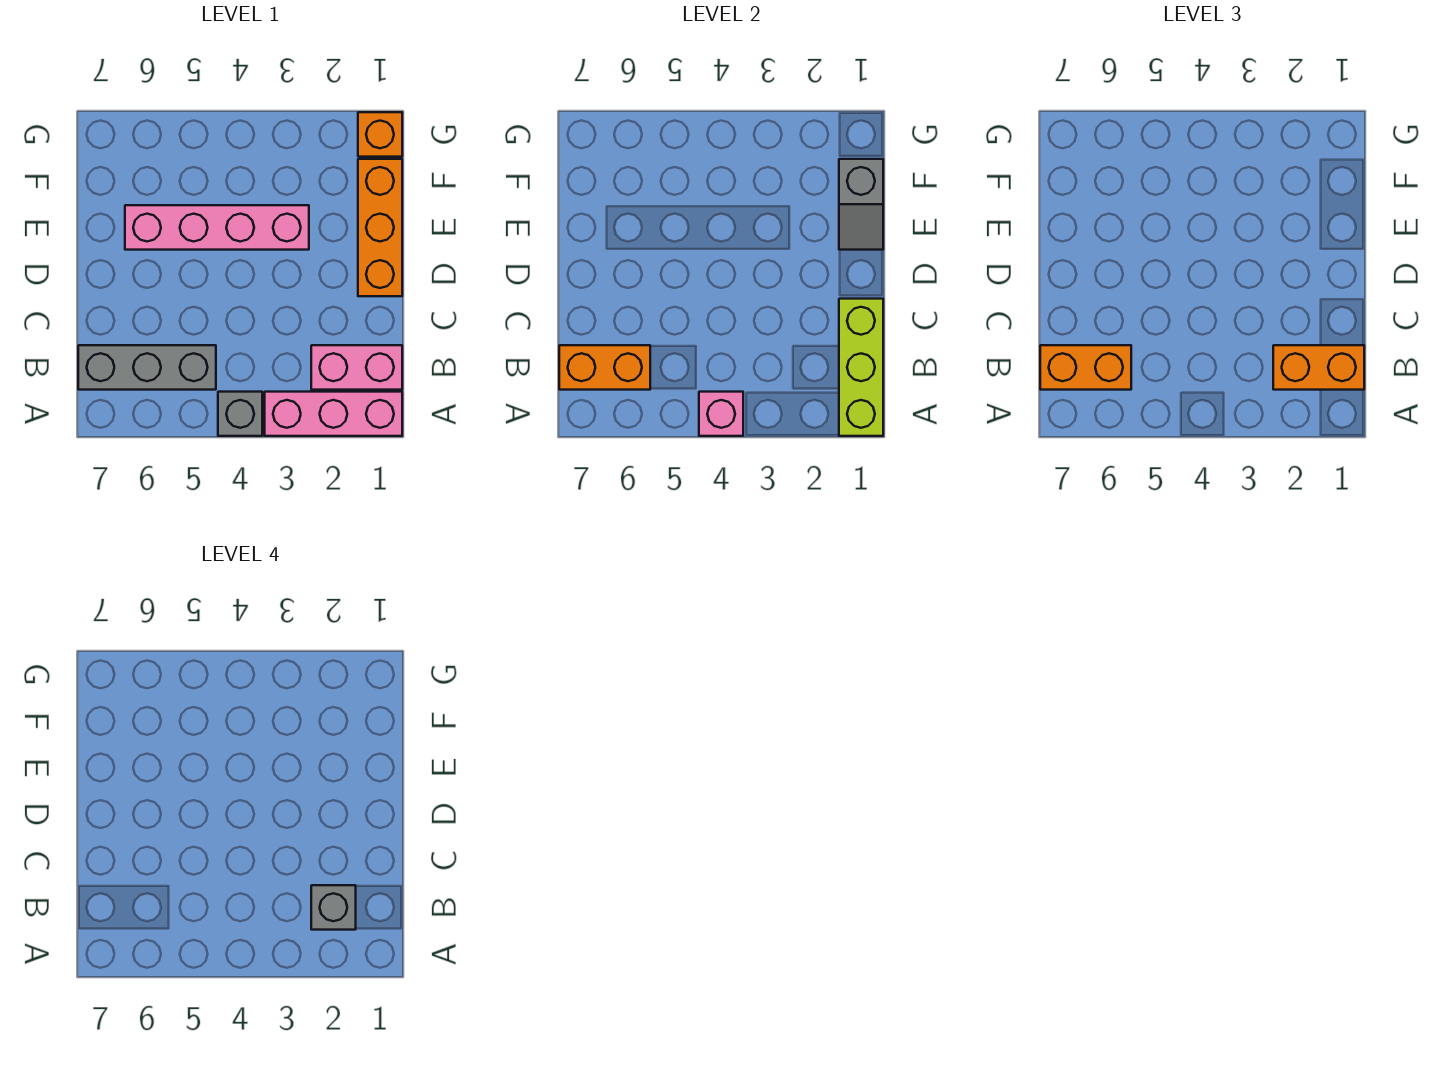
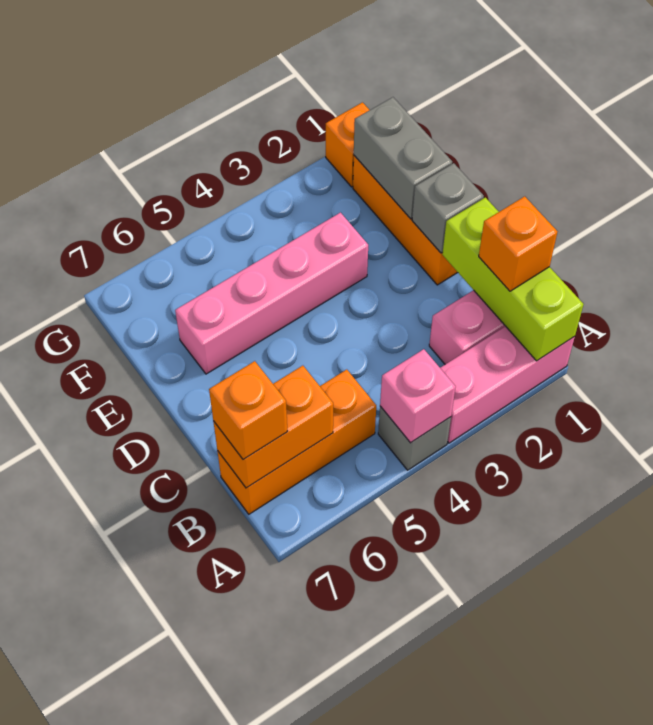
orange brick B1:B2 level 3 -> orange brick B1 level 3
grey brick B2 level 4 -> grey brick D1 level 2
grey brick B5:B7 level 1 -> orange brick B5:B7 level 1
orange brick B6:B7 level 3 -> orange brick B7 level 3
grey slope E1:F1 level 2 top F -> grey brick E1:F1 level 2

